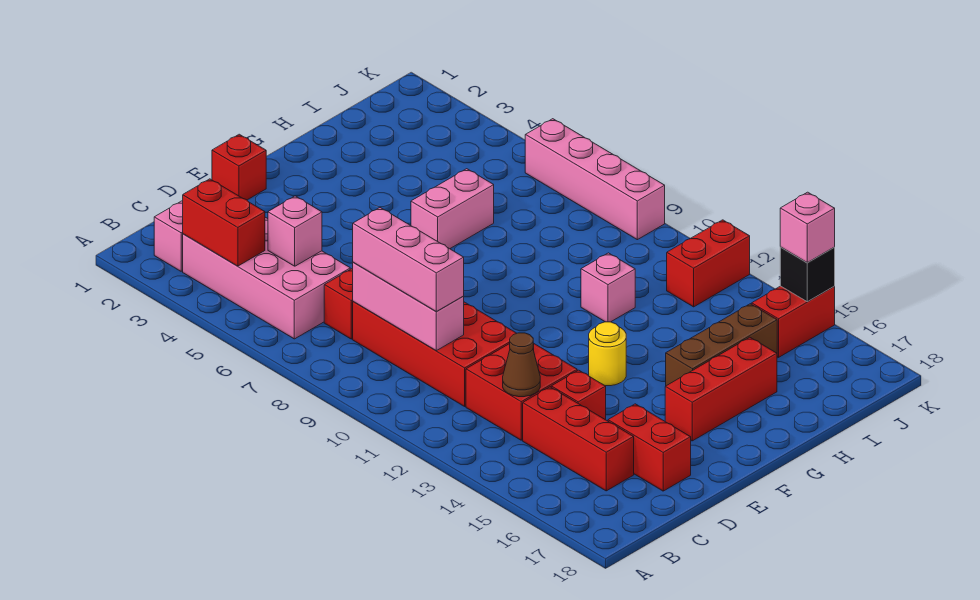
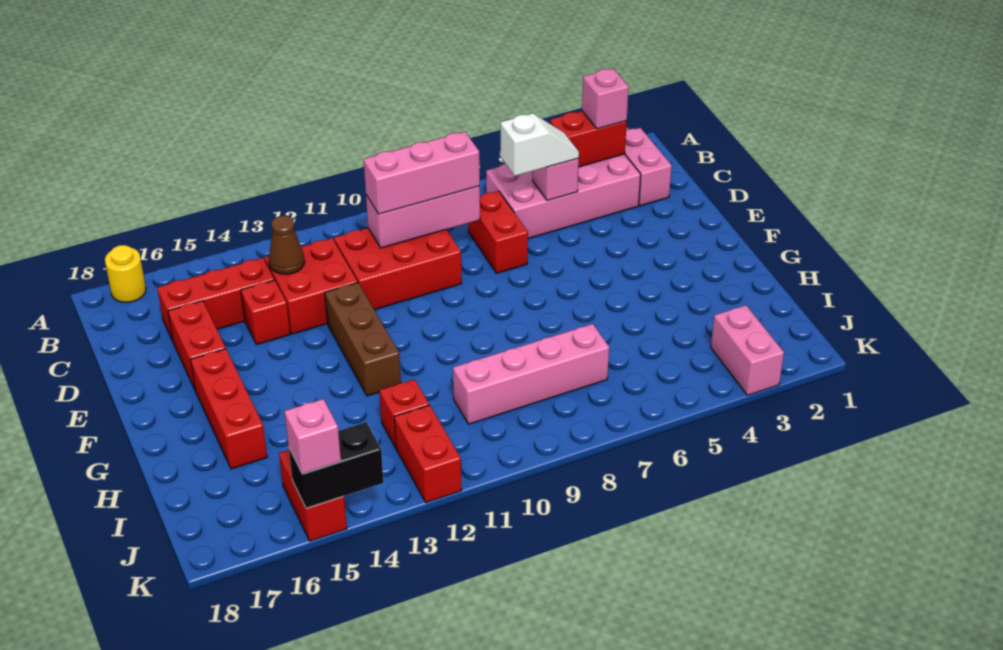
none -> white slope C5:C6 level 3 top 6
red brick C8:D11 level 1 -> red brick C9:D11 level 1
red brick D16:D17 level 1 -> red brick D16:E16 level 1
red brick E1 level 1 -> red brick I12 level 1
yellow round brick F13 level 1 -> yellow round brick A17 level 1
pink brick G6:H6 level 1 -> pink brick J3:K3 level 1
brown brick G15:I15 level 1 -> brown brick E12:G12 level 1
pink brick H11 level 1 -> pink brick B3 level 3
pink brick K6:K9 level 1 -> pink brick I7:I10 level 1
black brick K15 level 2 -> black brick K14:K15 level 2

